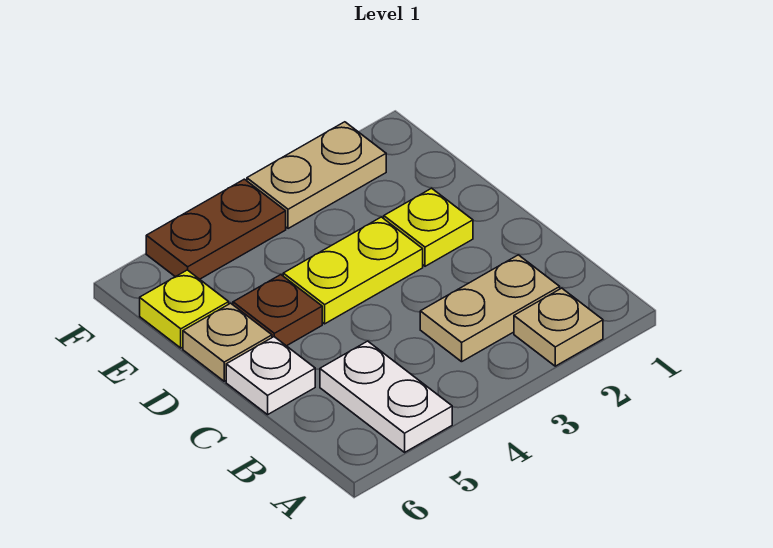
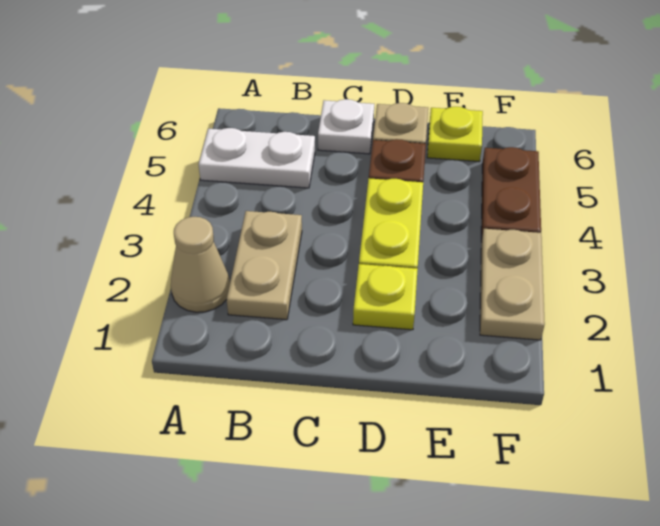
tan plate A2 level 1 -> tan cone A2 level 1

